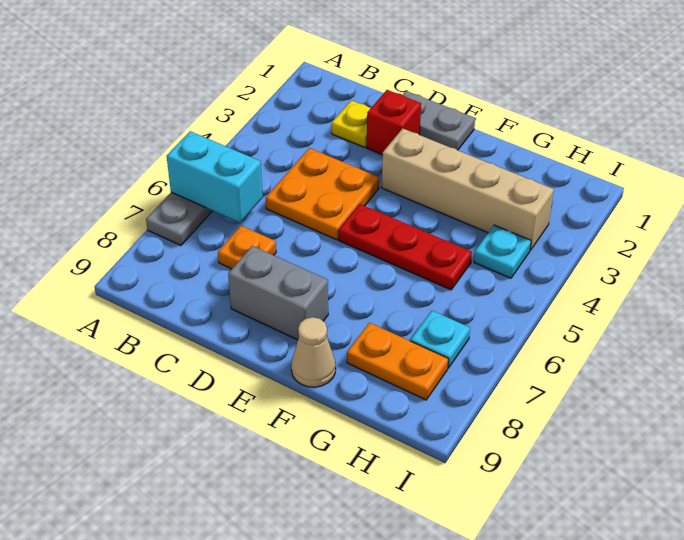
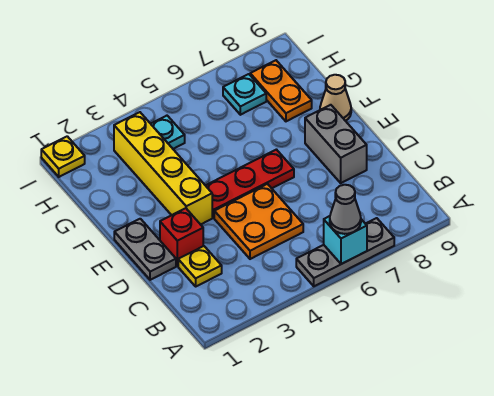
cyan brick A6:B6 level 2 -> cyan brick A6 level 2
none -> grey cone A6 level 3
orange plate C7 level 1 -> none
tan brick E3:H3 level 1 -> yellow brick E3:H3 level 1
red plate E5:G5 level 1 -> red plate E4:E6 level 1
none -> yellow plate I1 level 1

